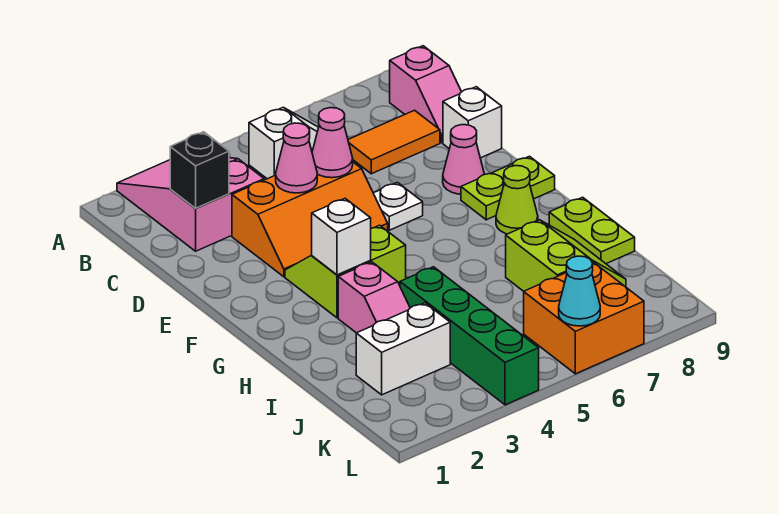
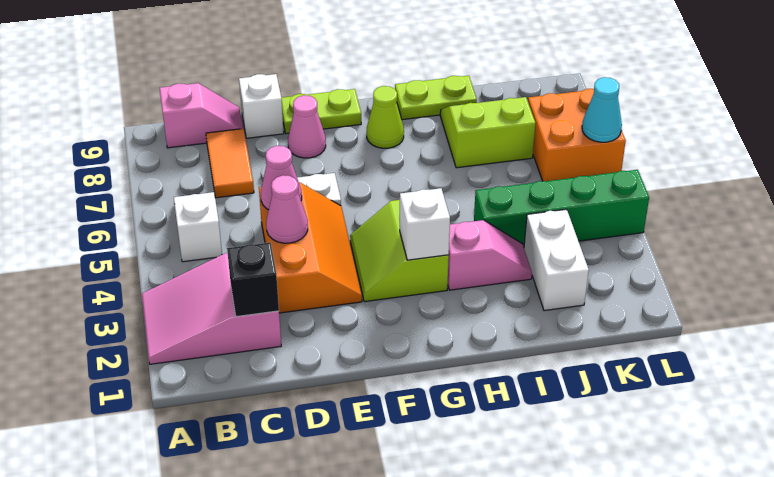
lime plate F8:F9 level 1 -> lime plate E9:F9 level 1

